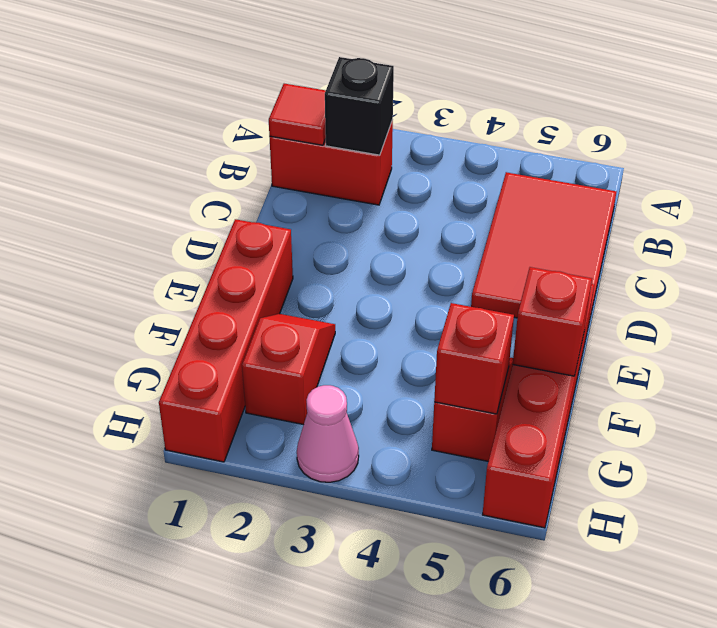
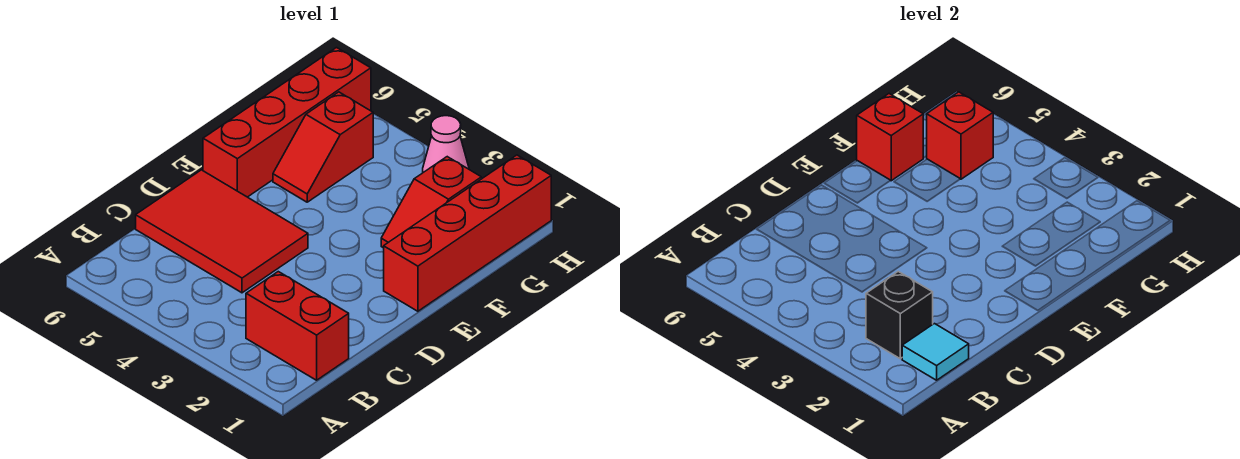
red tile B1 level 2 -> cyan tile B1 level 2
red tile B5:D6 level 1 -> red tile C4:D6 level 1

